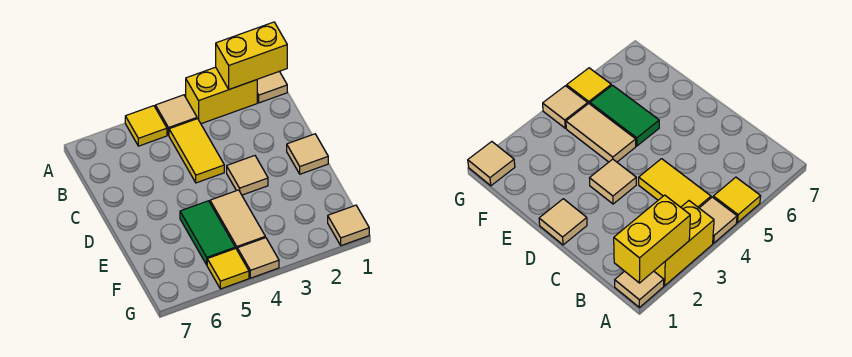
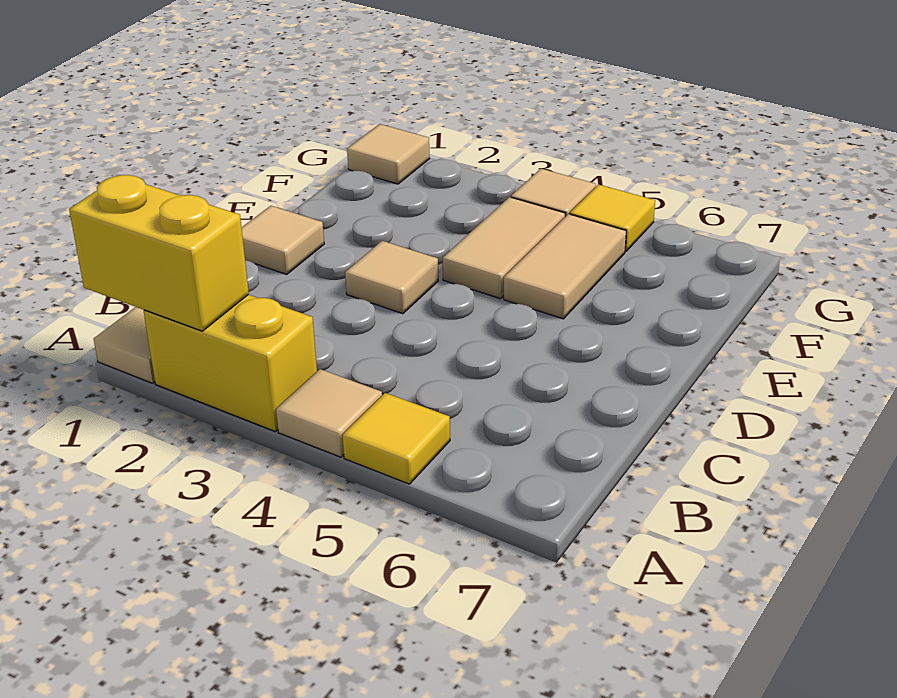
yellow tile B4:C4 level 1 -> none
green tile E5:F5 level 1 -> tan tile E5:F5 level 1

